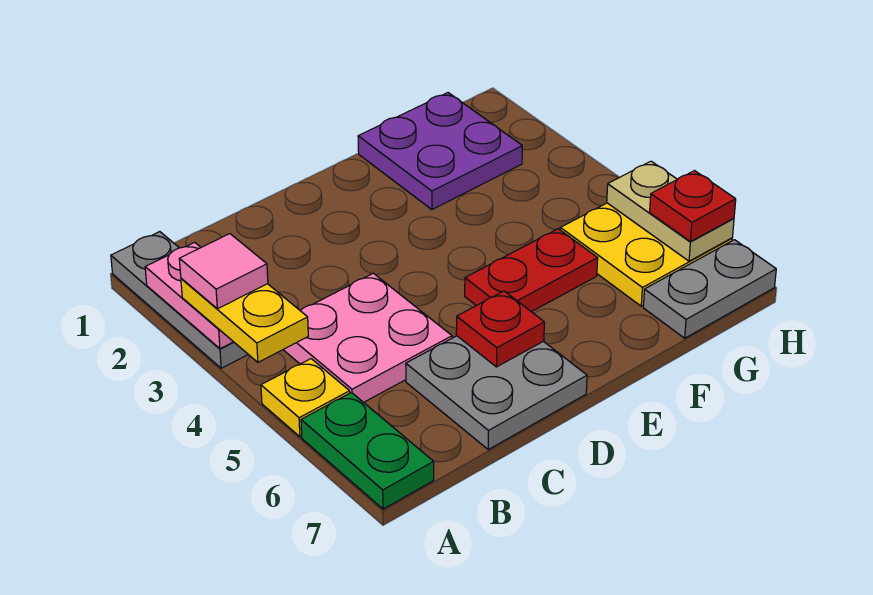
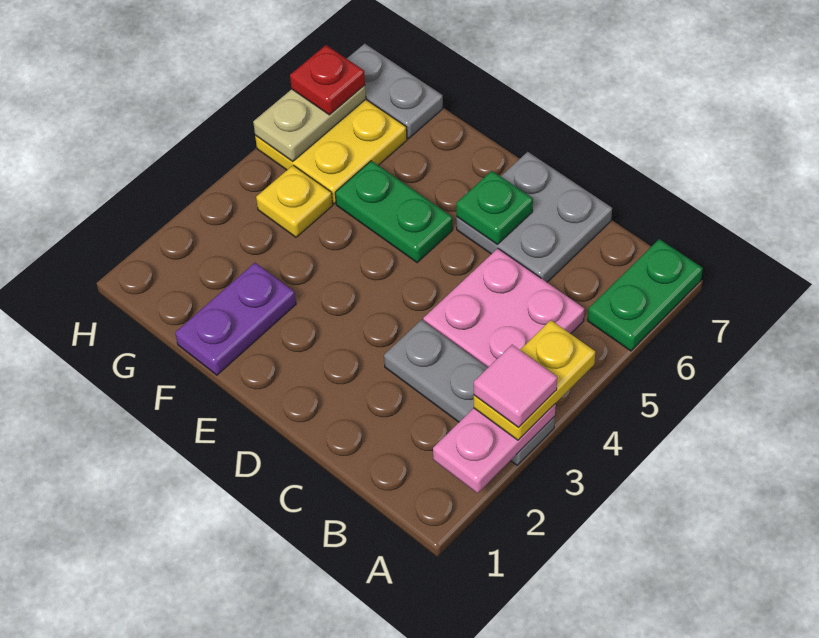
grey plate A1:A3 level 1 -> grey plate A3:C3 level 1
yellow plate A5 level 1 -> yellow plate G4 level 1
red plate D6 level 2 -> green plate D6 level 2
red plate E5:F5 level 1 -> green plate E5:F5 level 1
purple plate F1:G2 level 1 -> purple plate F1:F2 level 1

